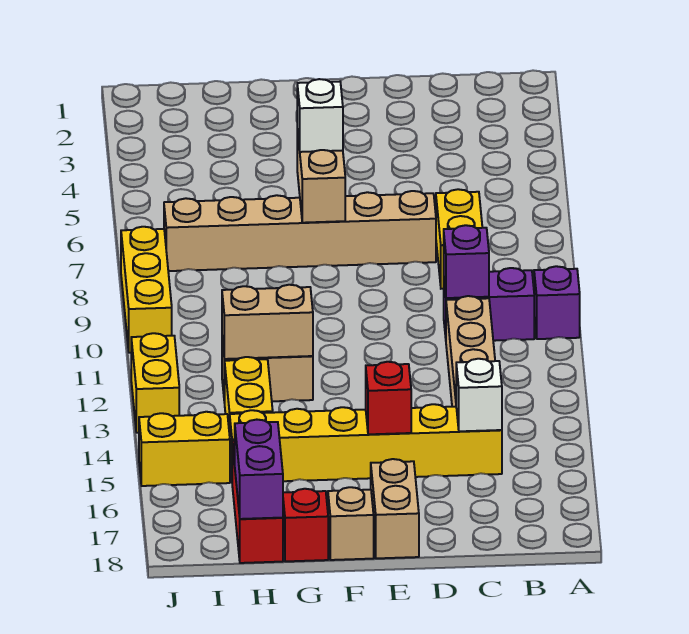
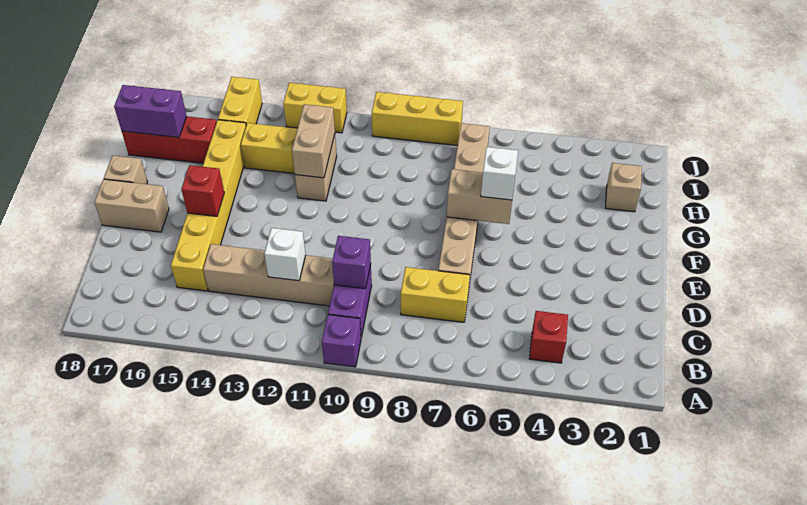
white brick C15 level 2 -> white brick C12 level 2
red brick G18 level 1 -> red brick B4 level 1
none -> tan brick H2 level 1

